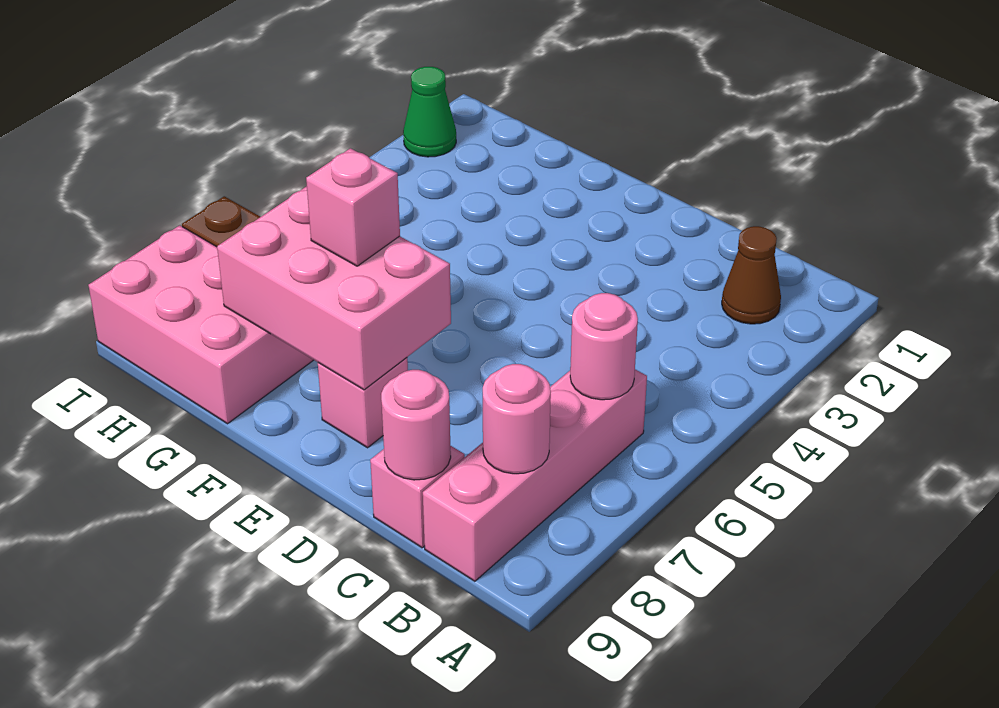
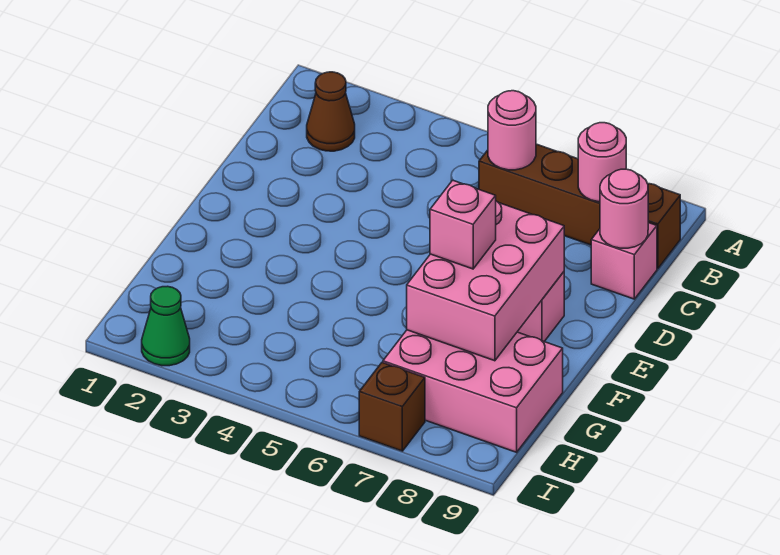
pink brick B6:B9 level 1 -> brown brick B6:B9 level 1
pink brick G8:I9 level 1 -> pink brick G7:H9 level 1

